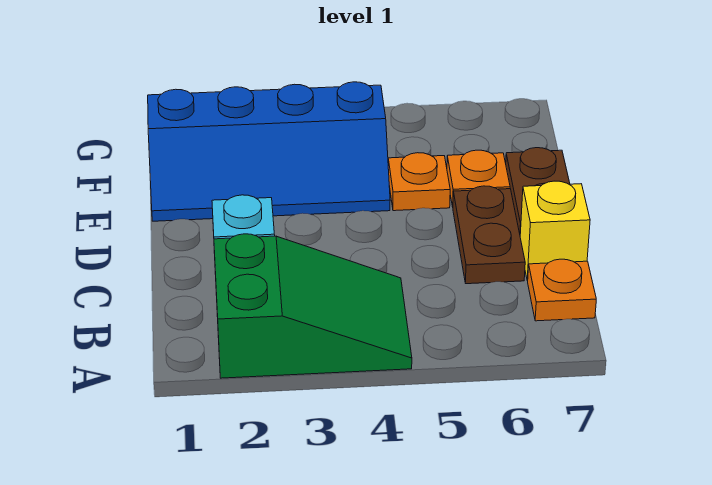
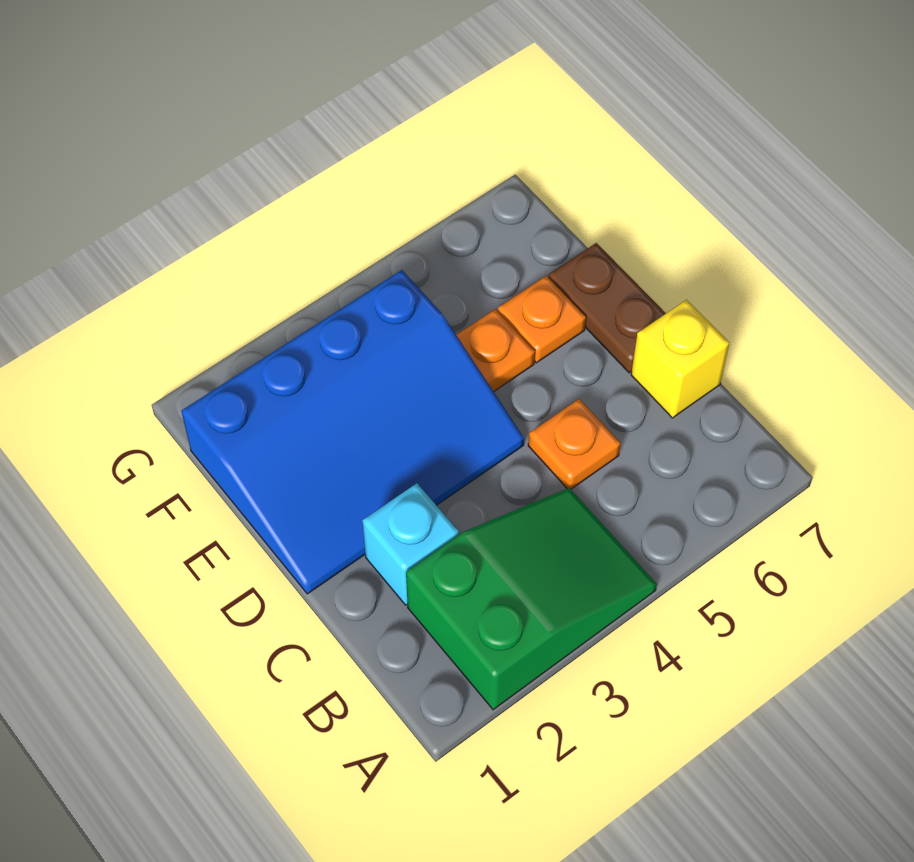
orange plate B7 level 1 -> orange plate C5 level 1
brown plate C6:D6 level 1 -> none
blue slope E1:F4 level 1 top F -> blue slope D1:F4 level 1 top F

